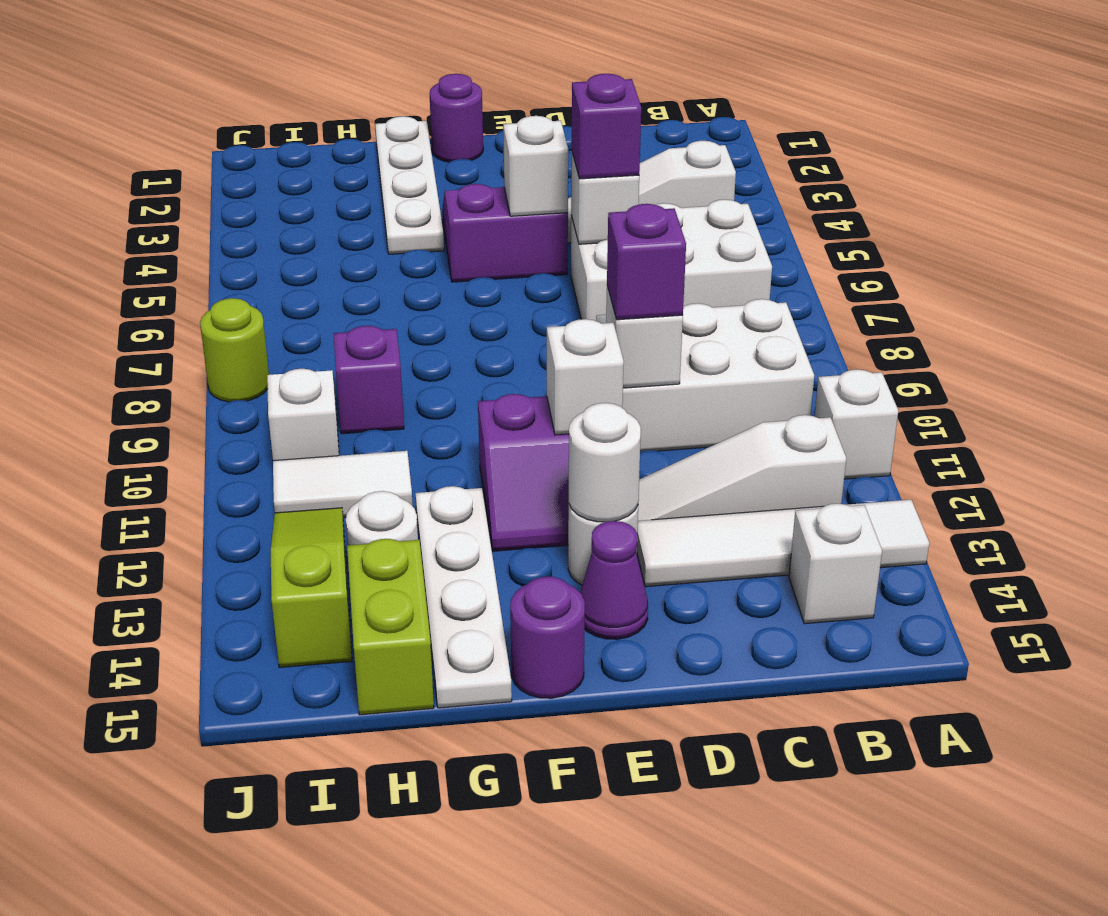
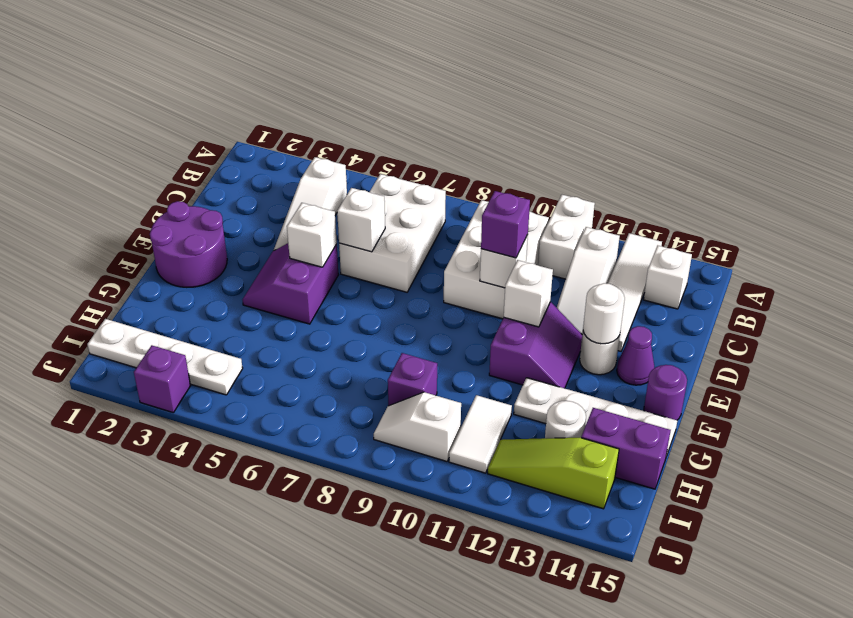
white brick A11 level 1 -> white brick A11:B11 level 1
purple brick D6 level 3 -> purple brick J3 level 1
purple round brick F1 level 1 -> purple round brick E1:F2 level 1
white plate G1:G4 level 1 -> white plate I1:I4 level 1
lime brick H14:H15 level 1 -> purple brick H14:H15 level 1
lime round brick J8 level 1 -> none

